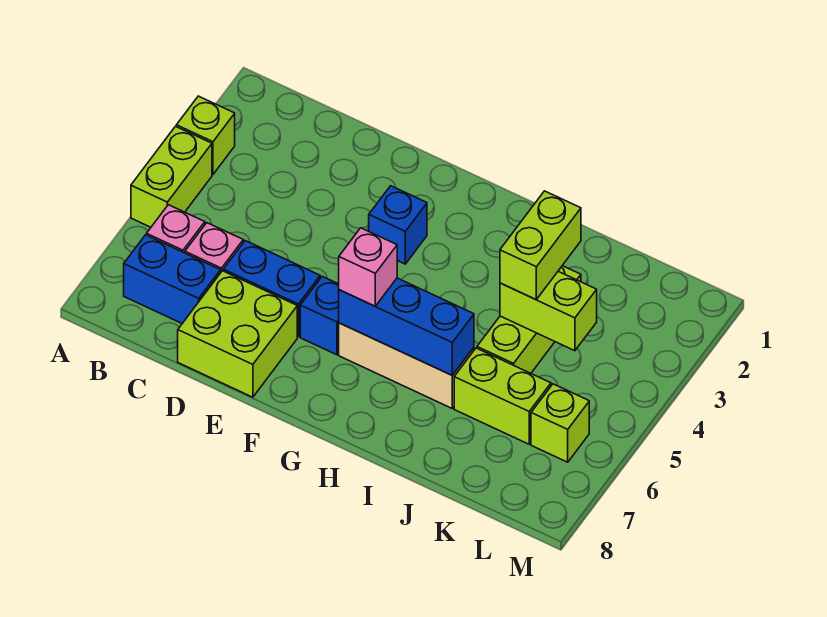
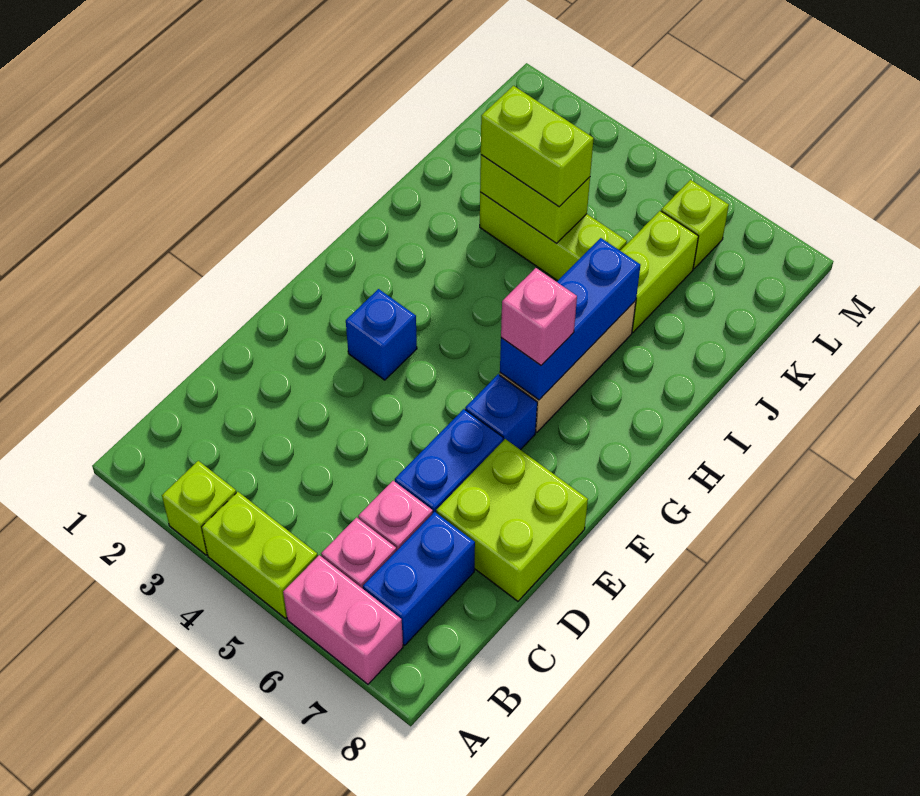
none -> pink brick A6:A7 level 1
lime brick J4:K4 level 2 -> lime brick J3:J4 level 2

